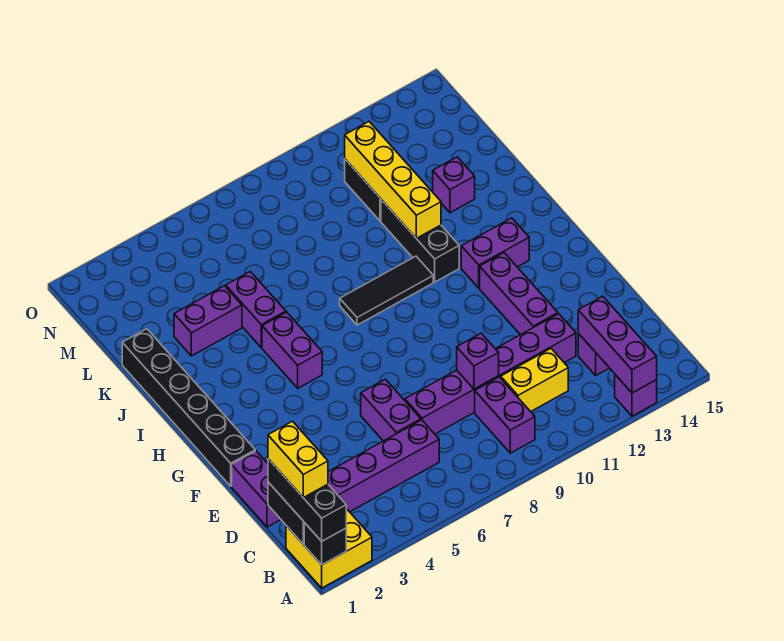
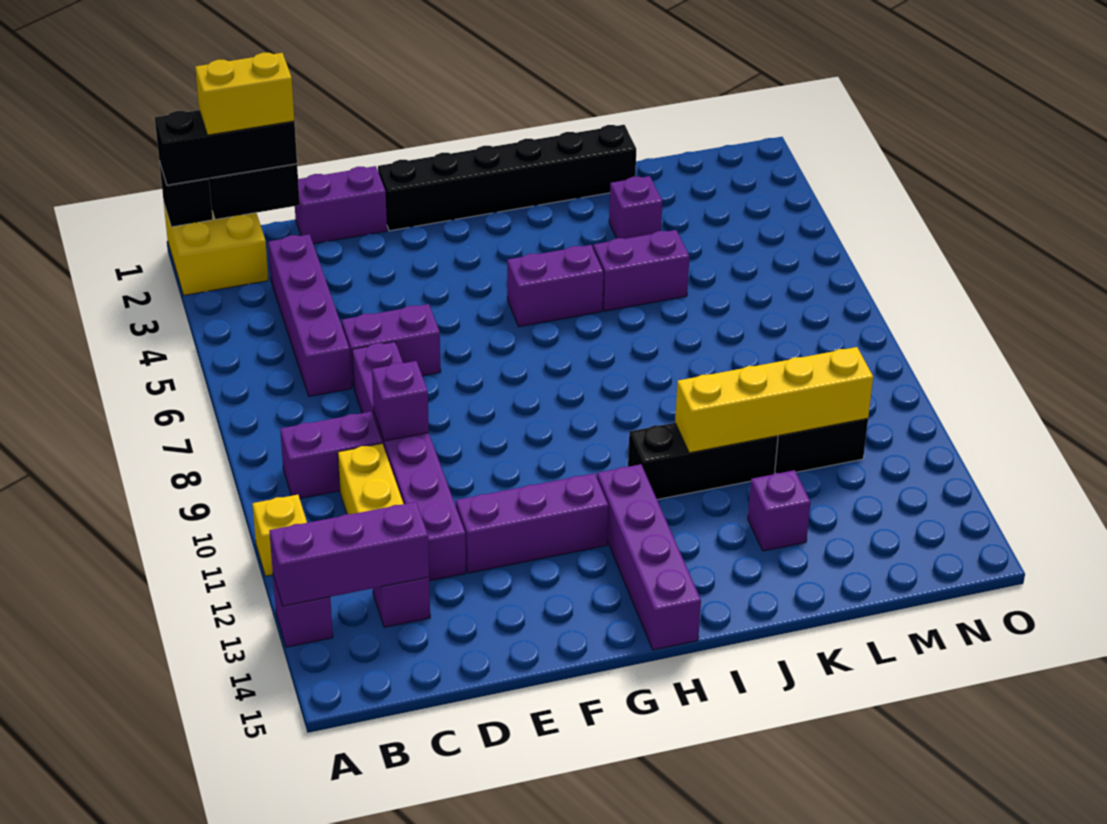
none -> yellow brick A11 level 1
purple brick H12:H13 level 1 -> purple brick H12:H15 level 1
black tile I8:I10 level 1 -> none
purple brick K3:K4 level 1 -> purple brick K3 level 1

